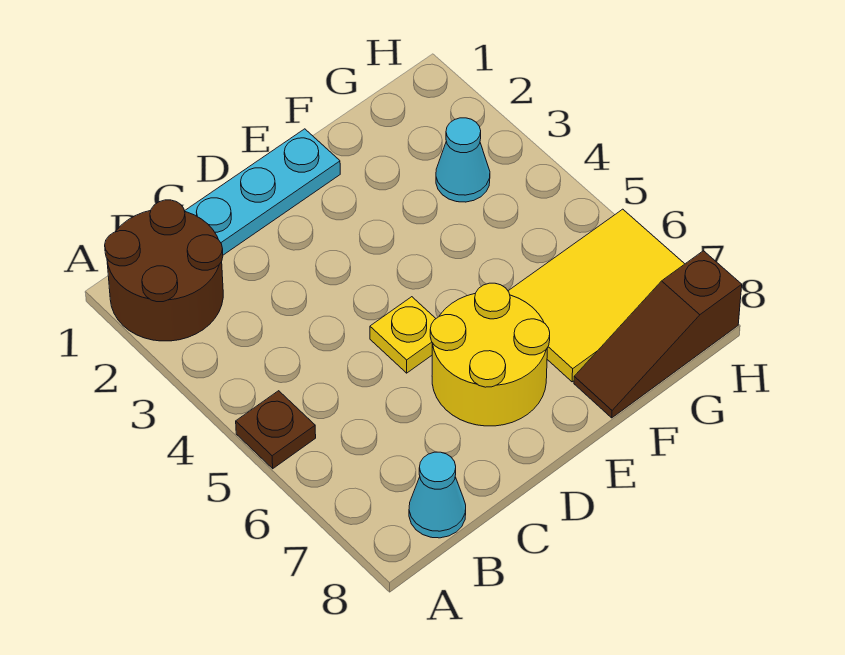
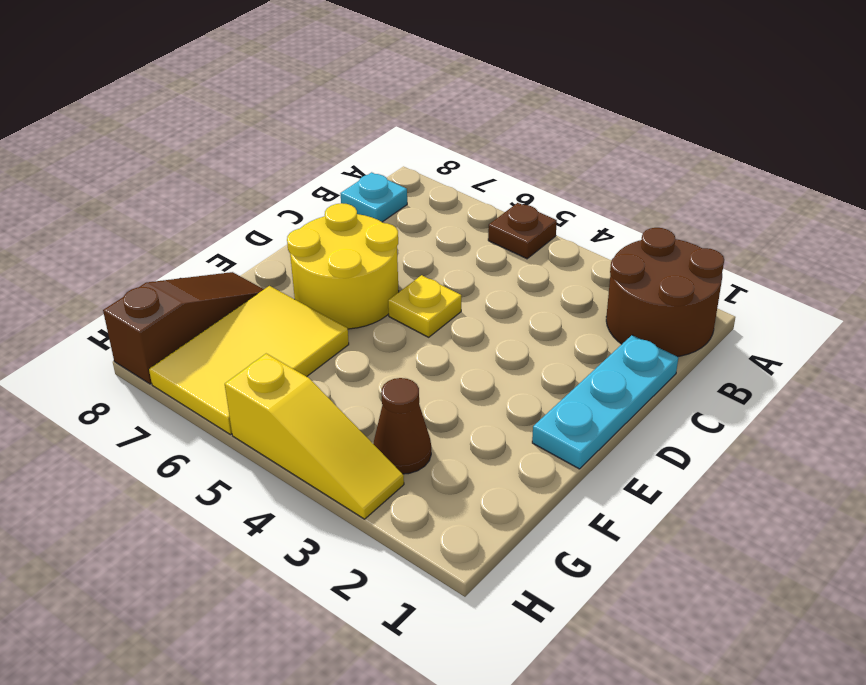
cyan cone B8 level 1 -> cyan plate B8 level 1
cyan cone G3 level 1 -> brown cone G3 level 1
none -> yellow slope H3:H5 level 1 top 5

